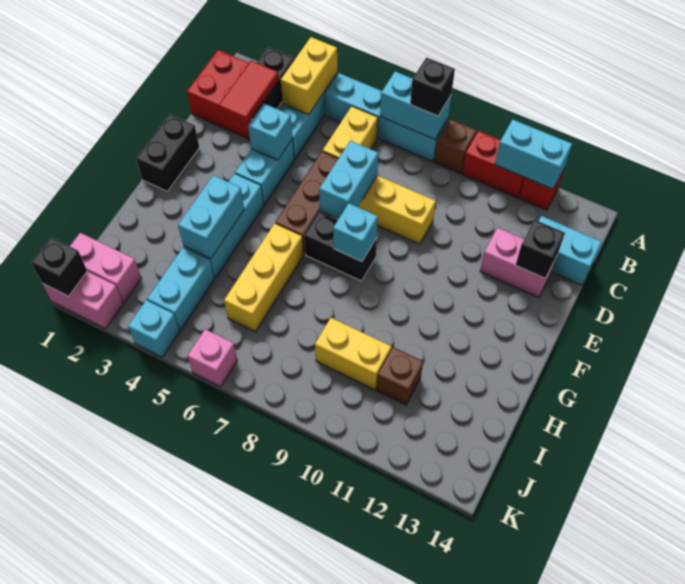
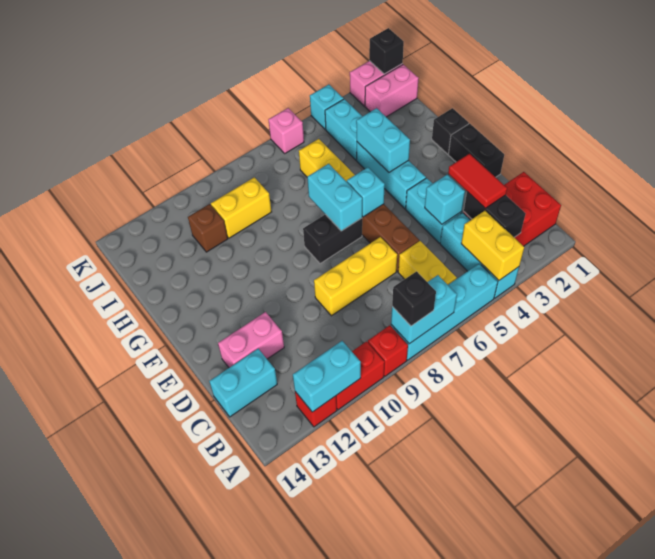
brown brick A9 level 1 -> red brick A9 level 1
cyan brick D7:E7 level 2 -> cyan brick F7:G7 level 2
black brick D13 level 2 -> black brick G1 level 1
cyan brick F8 level 2 -> cyan brick F6 level 2

